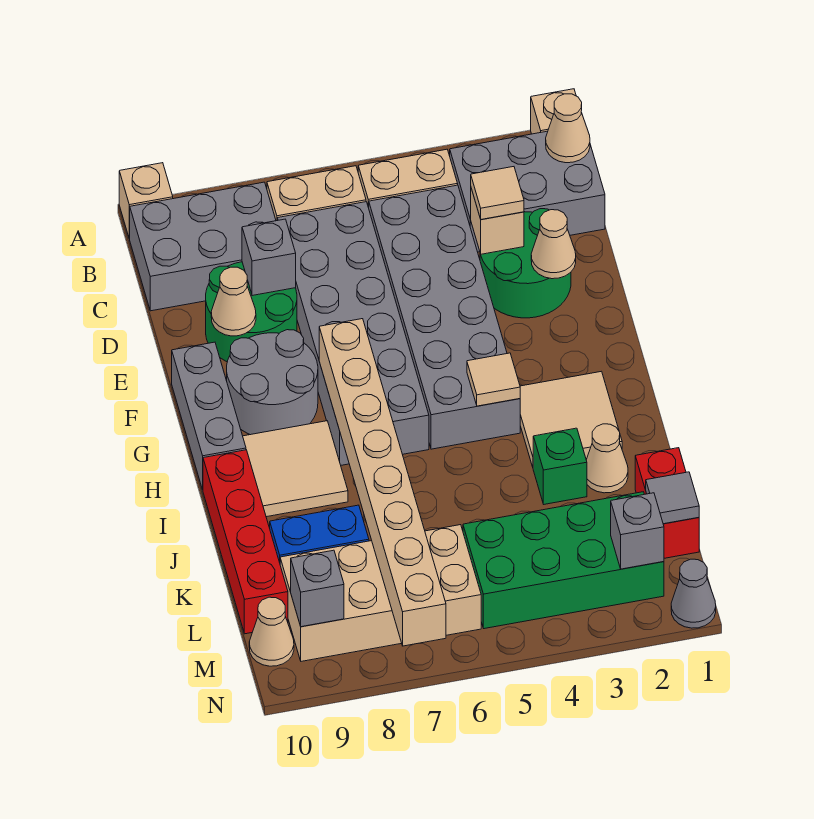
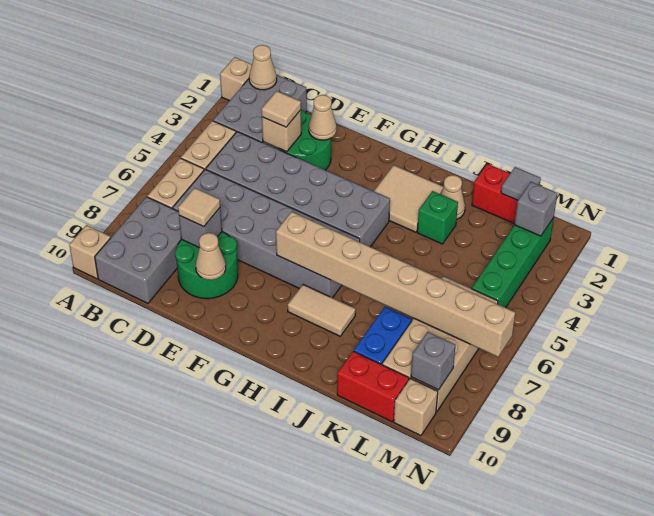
grey round brick F8:G9 level 1 -> none
grey brick F10:H10 level 1 -> none
tan tile H4 level 2 -> tan tile D8 level 3
tan tile H8:I9 level 1 -> tan tile H8:I8 level 1
red brick I10:L10 level 1 -> red brick K10:L10 level 1
green brick L2:M5 level 1 -> green brick M2:M5 level 1
tan cone M10 level 1 -> tan brick M10 level 1
grey cone N1 level 1 -> none

